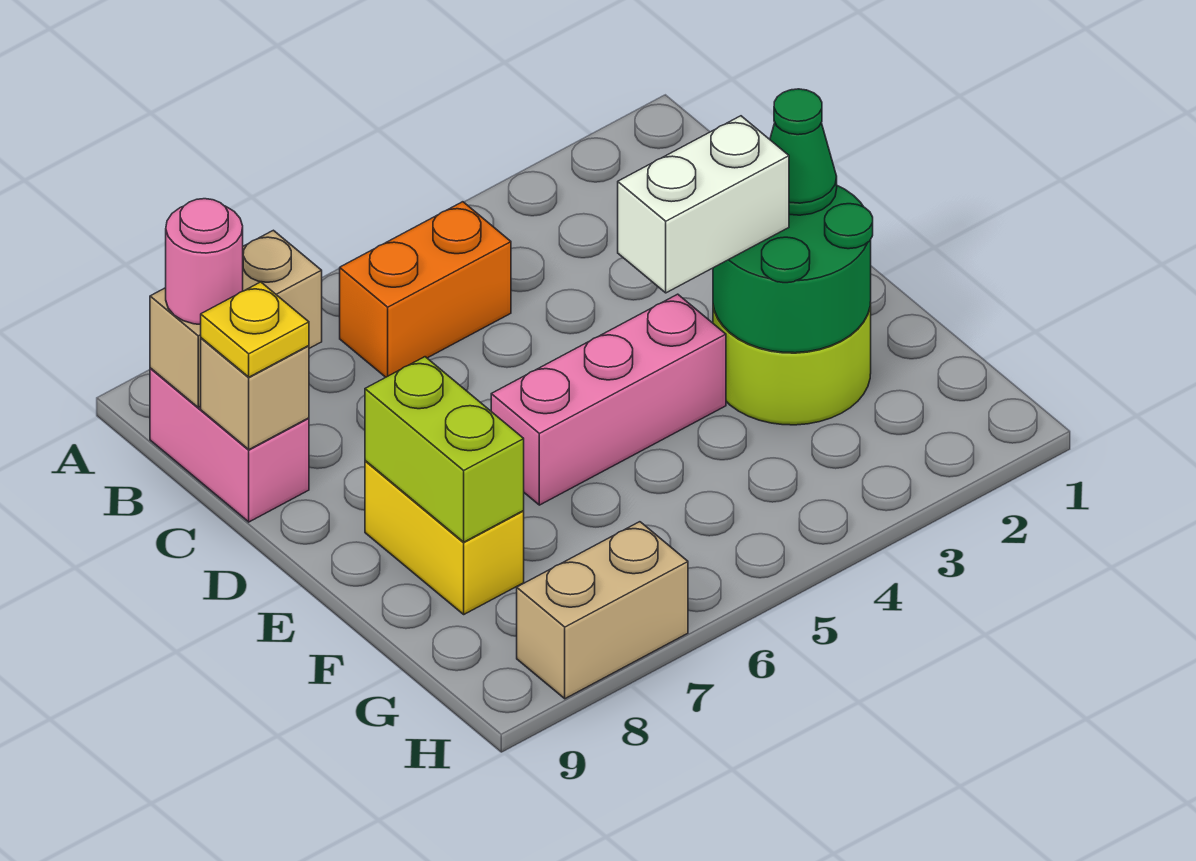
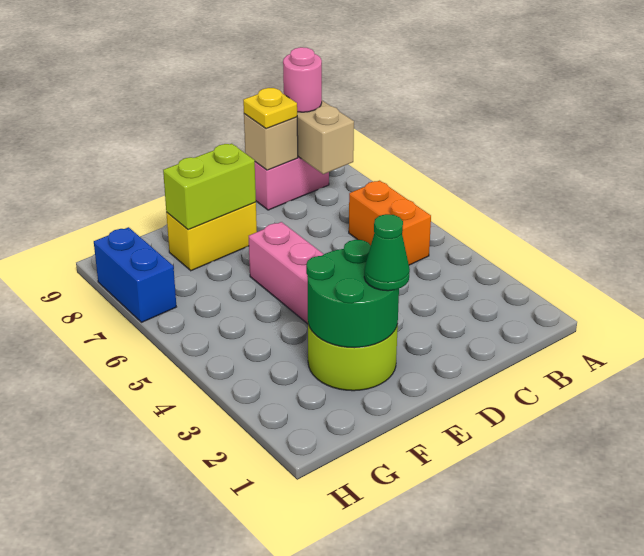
white brick E3:E4 level 3 -> none
tan brick H7:H8 level 1 -> blue brick H7:H8 level 1

